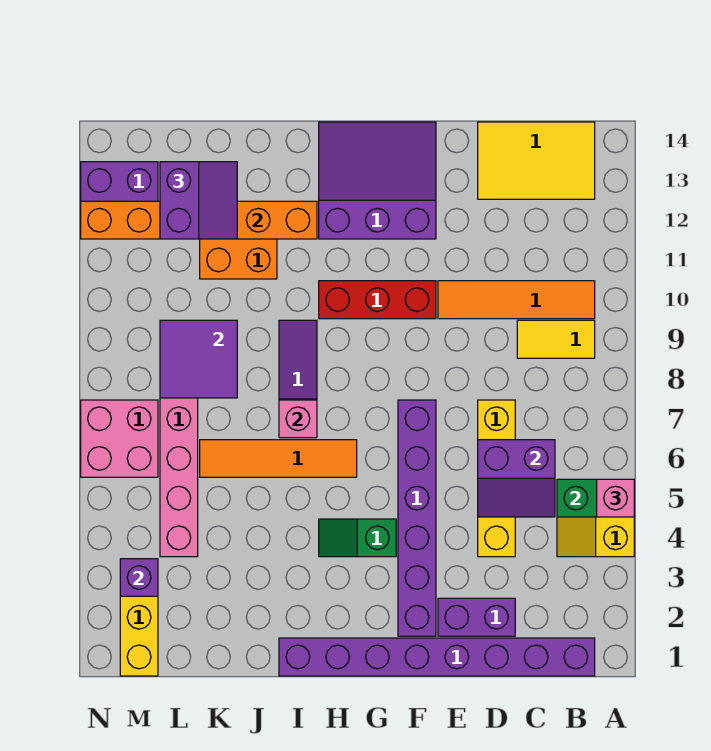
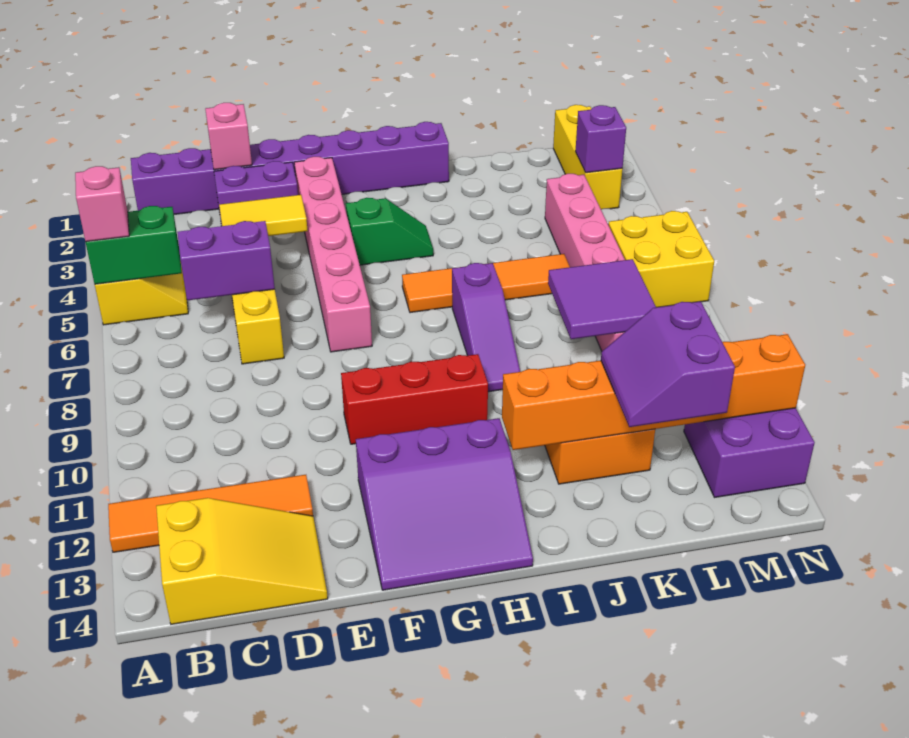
yellow tile B9:C9 level 1 -> yellow tile D4:E4 level 2
orange tile B10:E10 level 1 -> orange tile A12:D12 level 1
yellow tile B13:D14 level 1 -> yellow slope B13:D14 level 1 top B
purple brick F2:F7 level 1 -> pink brick F2:F7 level 1
pink brick I7 level 2 -> pink brick D1 level 2
pink brick M6:N7 level 1 -> yellow brick M6:N7 level 1

